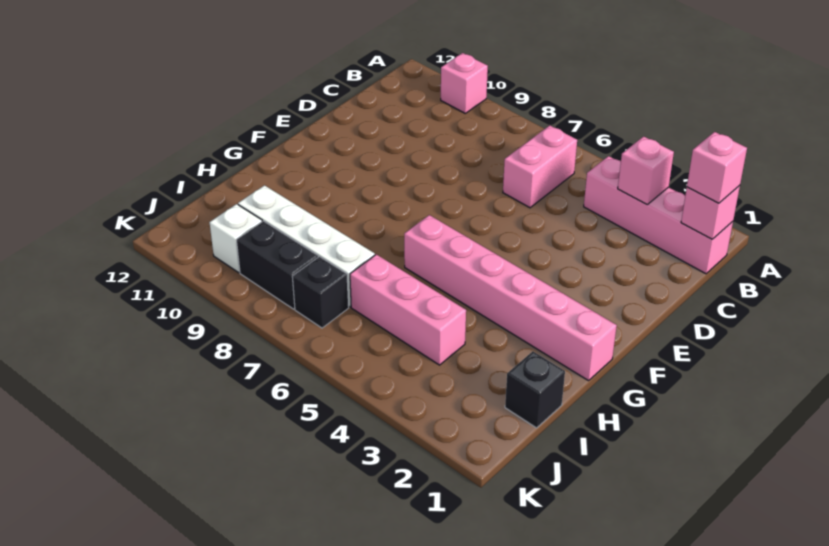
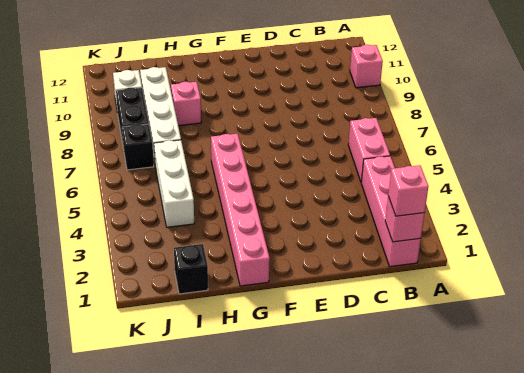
pink brick B3 level 2 -> pink brick H9 level 1
pink brick B6:C6 level 1 -> pink brick B5:B6 level 1
pink brick I4:I6 level 1 -> white brick I4:I6 level 1

